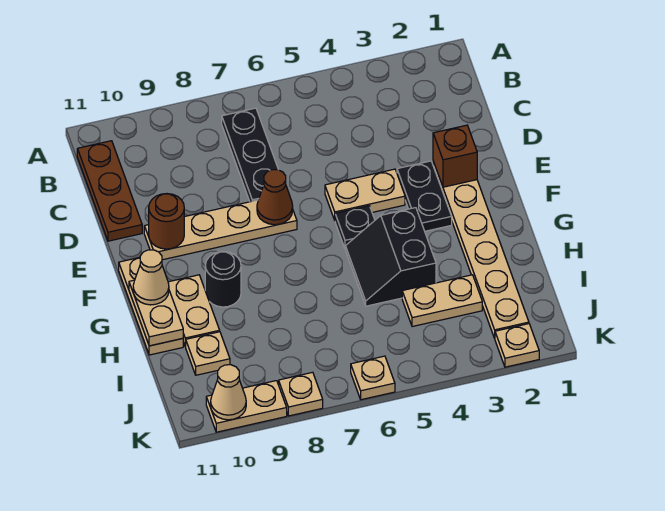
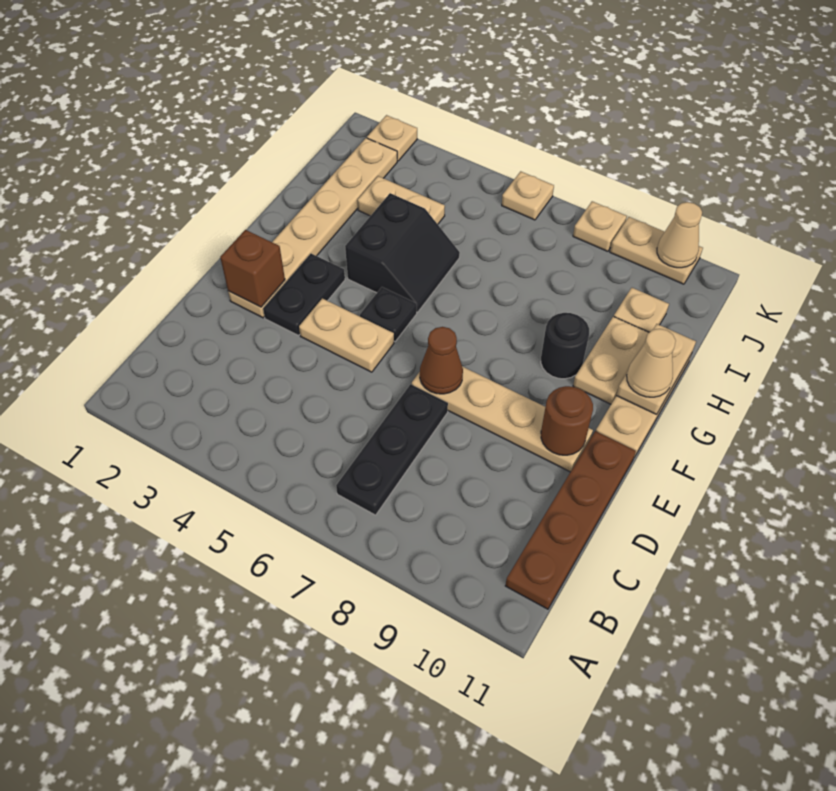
brown plate B11:D11 level 1 -> brown plate B11:E11 level 1

